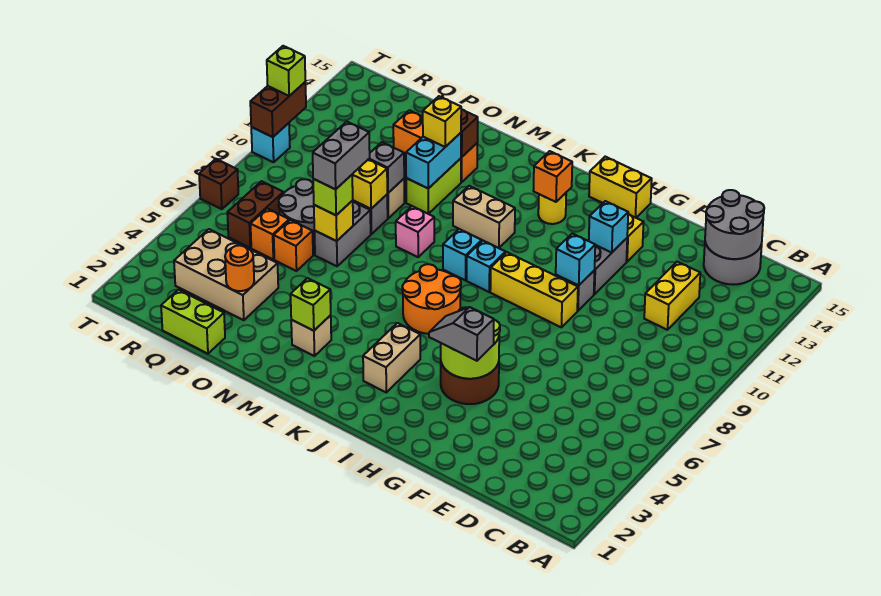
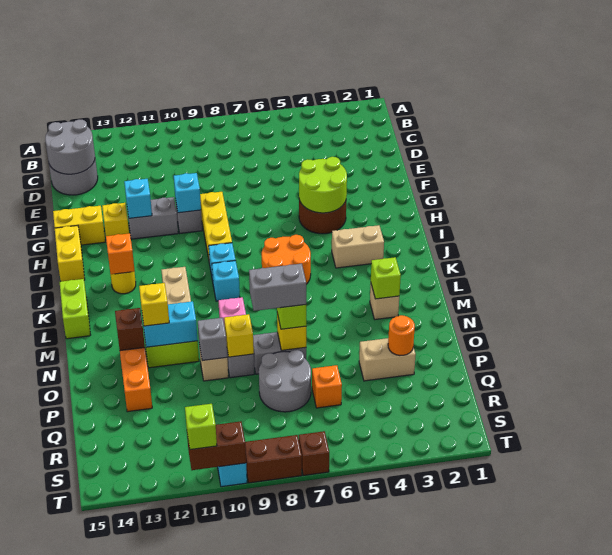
yellow brick D11:D12 level 1 -> yellow brick G14:G15 level 1
grey slope G4:H4 level 3 top G -> none
lime brick P1:Q1 level 1 -> lime brick K15:L15 level 1
tan brick P3:R4 level 1 -> tan brick P3:P4 level 1
orange brick P6 level 1 -> none
brown brick R6:R7 level 1 -> brown brick T8:T9 level 1

